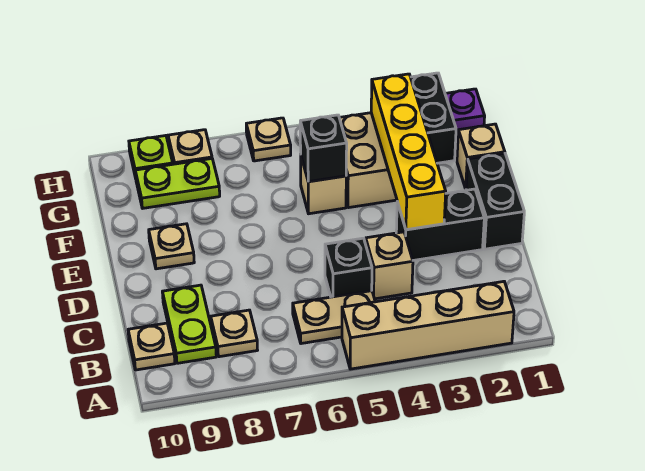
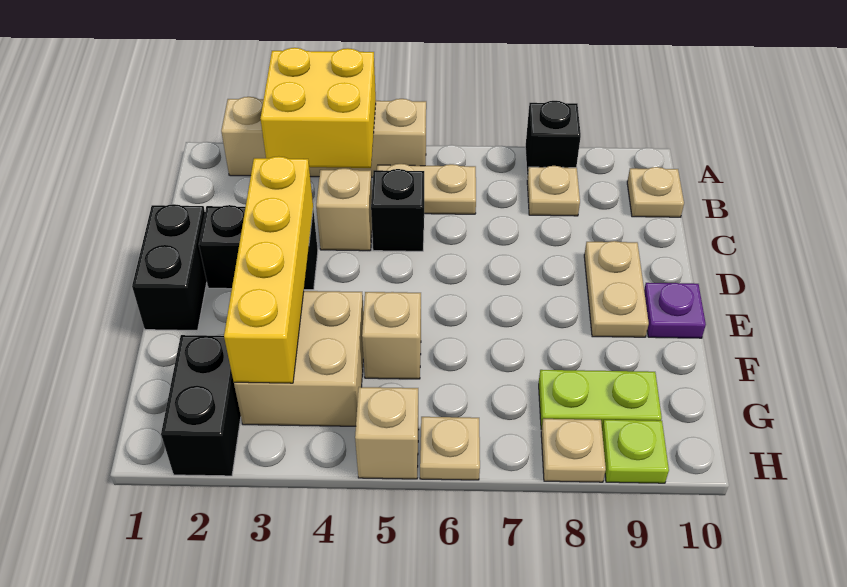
none -> yellow brick A3:B4 level 2
lime plate B9:C9 level 1 -> none
tan plate E9 level 1 -> tan plate D9:E9 level 1
tan brick F1 level 1 -> tan brick H5 level 1
black brick F5 level 2 -> black brick A8 level 1
purple plate H1 level 1 -> purple plate E10 level 1

